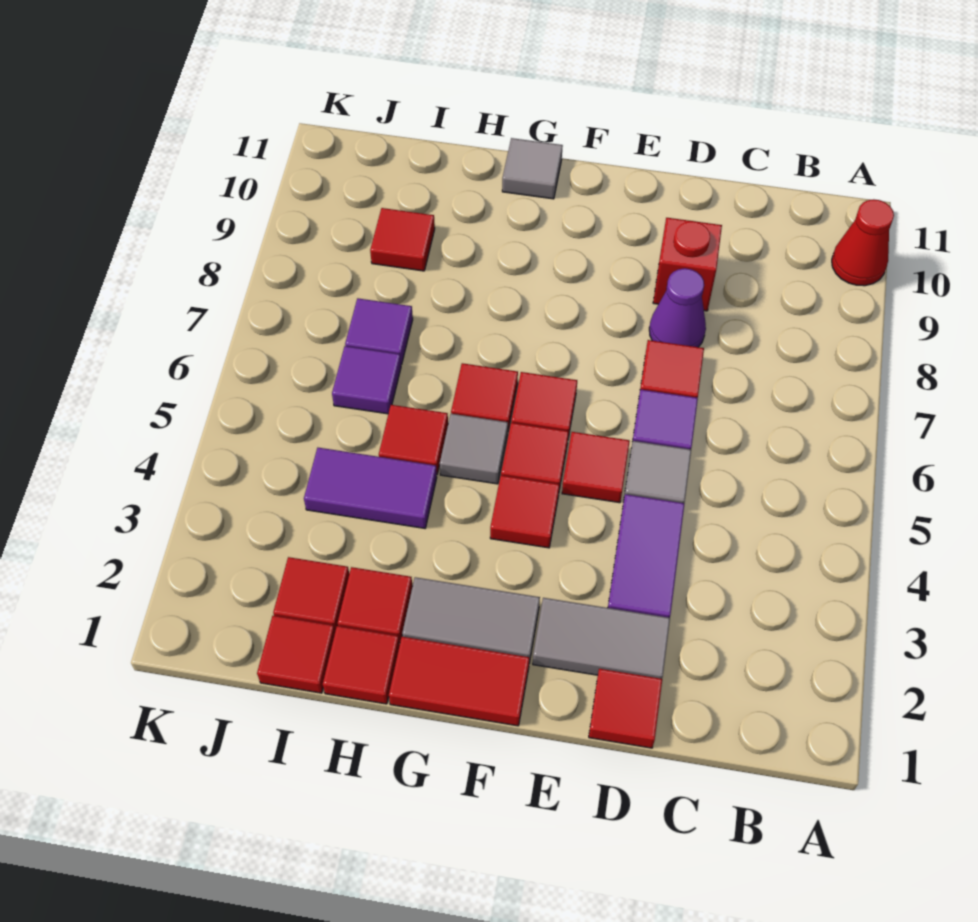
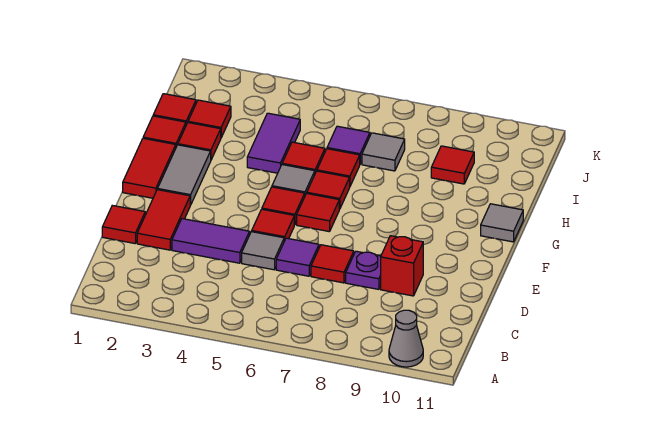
red cone A10 level 1 -> grey cone A10 level 1
grey tile D2:E2 level 1 -> red tile D2:E2 level 1
purple cone D8 level 1 -> purple plate D8 level 1
red tile F4 level 1 -> red tile H6 level 1
purple tile I7 level 1 -> grey tile I7 level 1

